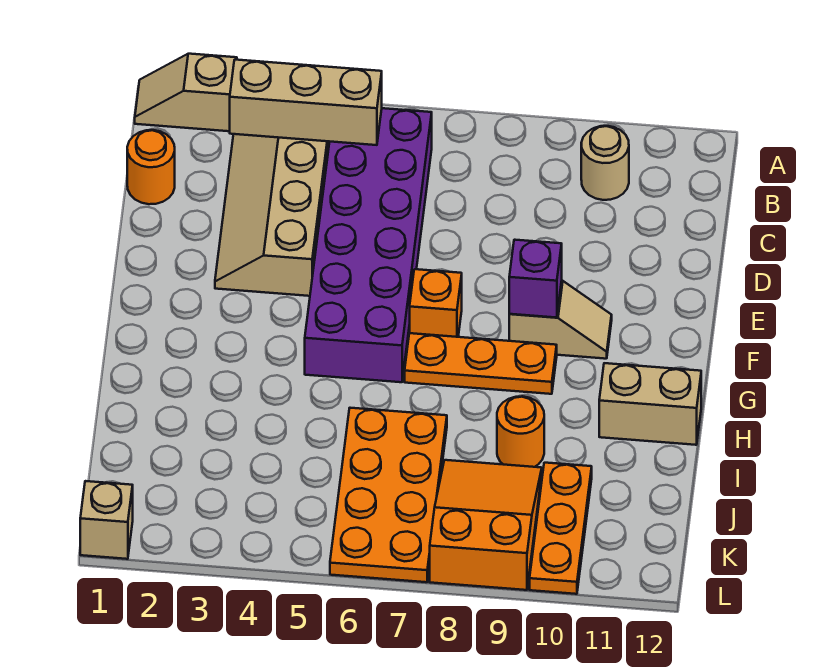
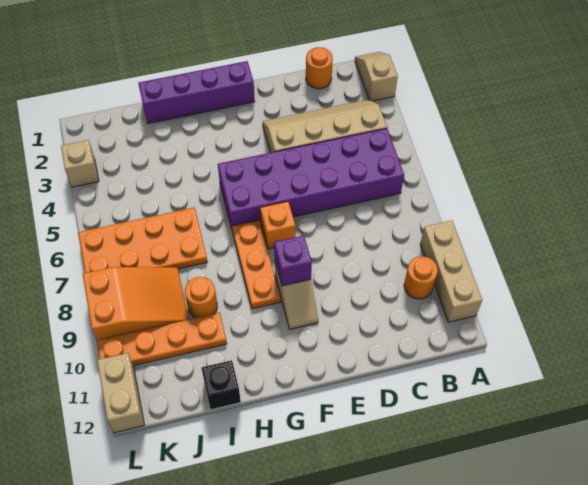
tan brick B3:B5 level 2 -> tan brick A9:A11 level 1
tan round brick B10 level 1 -> orange round brick B10 level 1
none -> purple brick F1:I1 level 1
tan brick H11:H12 level 1 -> tan brick L11:L12 level 1
none -> black brick I12 level 1
orange plate J10:L10 level 1 -> orange plate I10:L10 level 1
tan brick L1 level 1 -> tan brick L3 level 1

